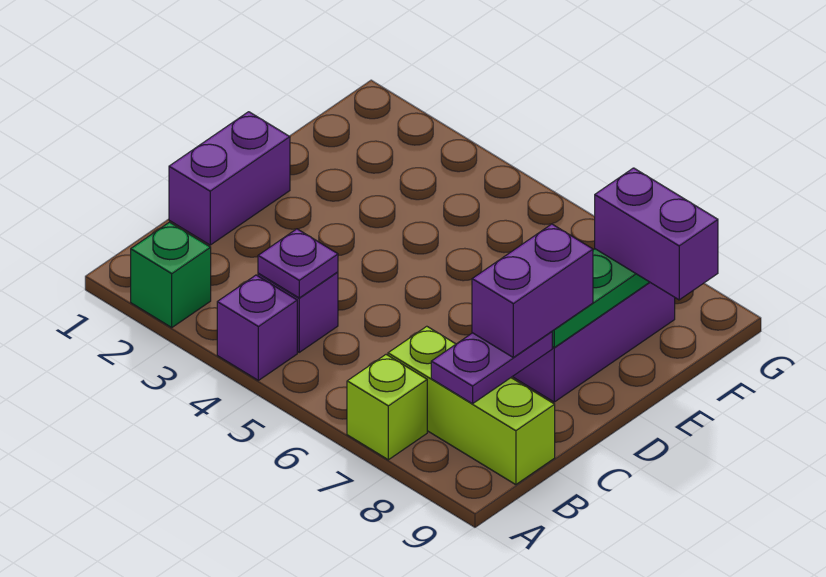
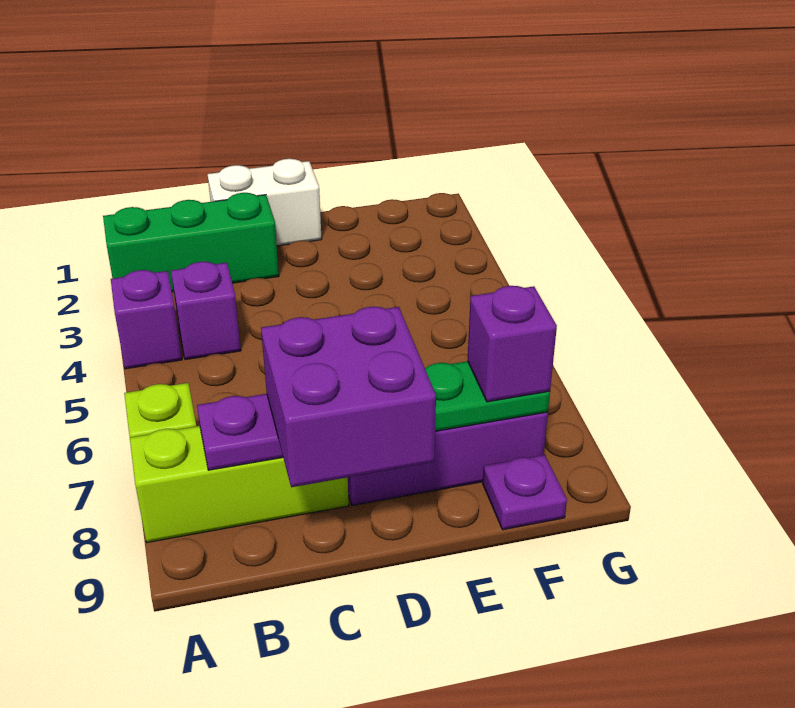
green brick A2 level 1 -> green brick A2:C2 level 1
purple plate B4 level 2 -> purple plate F9 level 1
lime brick B7:B9 level 1 -> lime brick A8:C8 level 1
purple brick C1:D1 level 1 -> white brick C1:D1 level 1
purple brick C8:D8 level 3 -> purple brick C8:D9 level 3
purple brick F8:F9 level 3 -> purple brick F8 level 3

